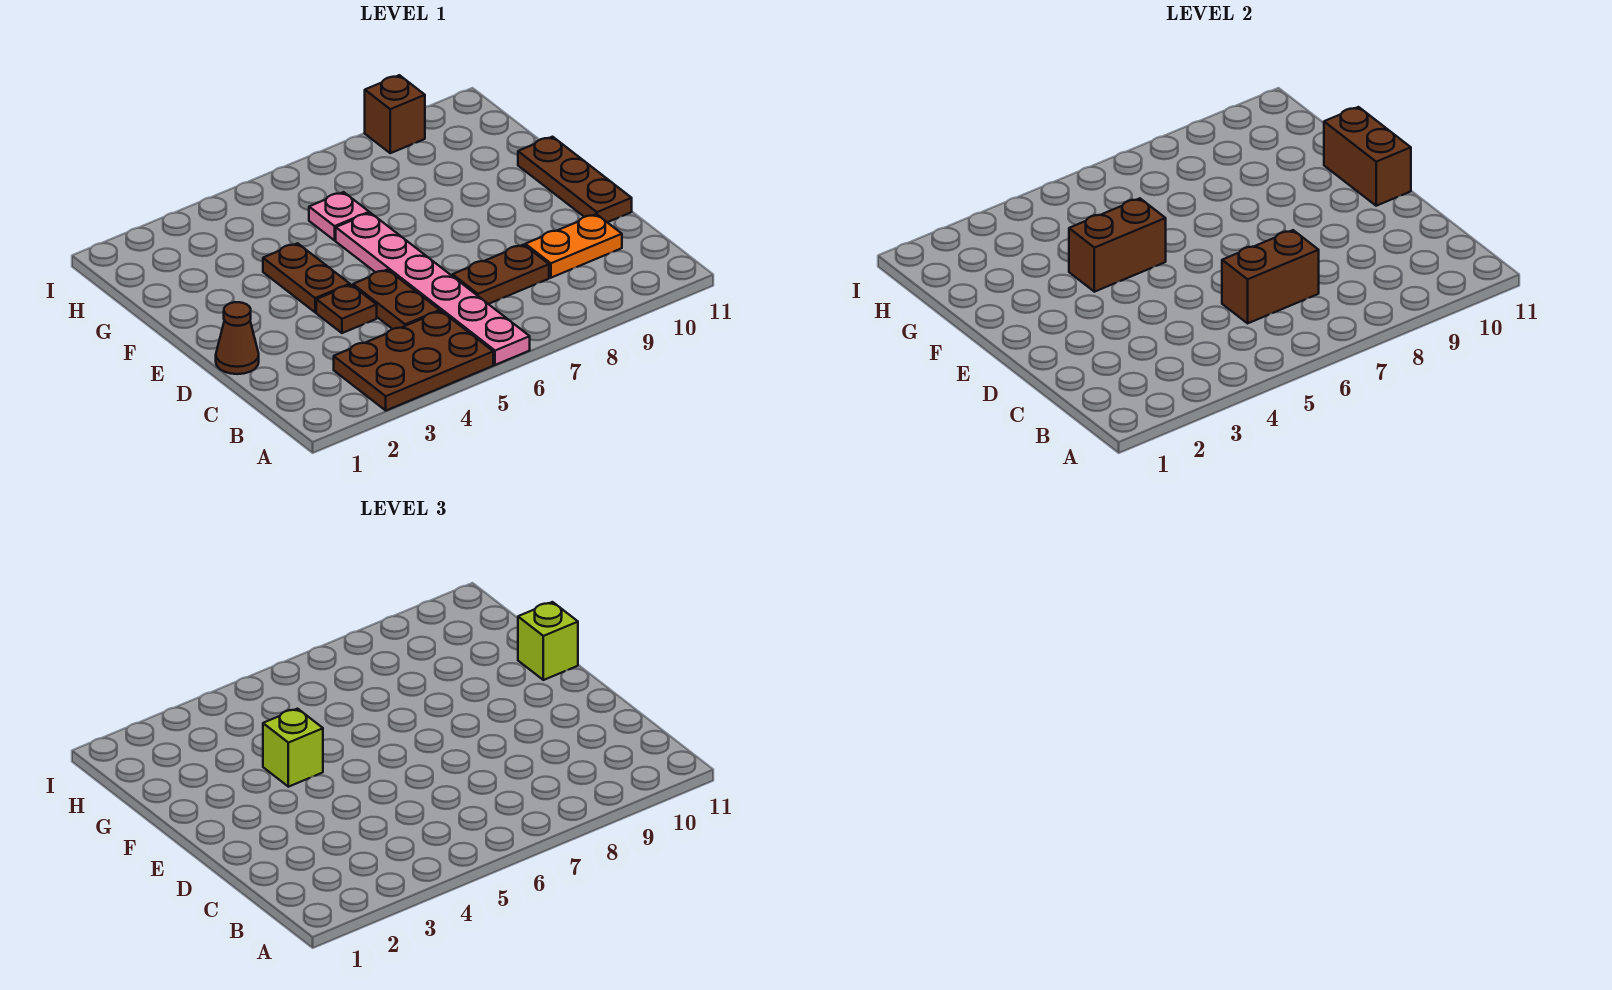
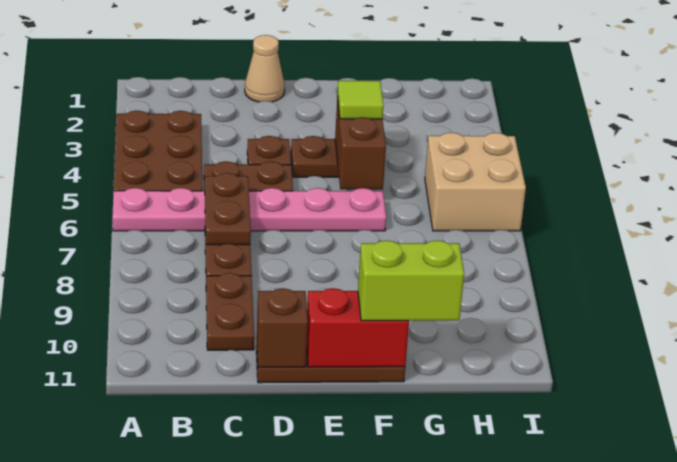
brown brick C6:C7 level 2 -> brown plate C6:C7 level 2
orange plate C9:C10 level 1 -> brown plate C9:C10 level 1
brown cone D1 level 1 -> tan cone D1 level 1
brown brick E11:F11 level 2 -> red brick E11:F11 level 2
lime brick F4 level 3 -> lime tile F4 level 3
lime brick F11 level 3 -> lime brick F11:G11 level 3
pink plate G6 level 1 -> none
none -> tan brick H5:I6 level 1
brown brick I9 level 1 -> brown brick D11 level 2

